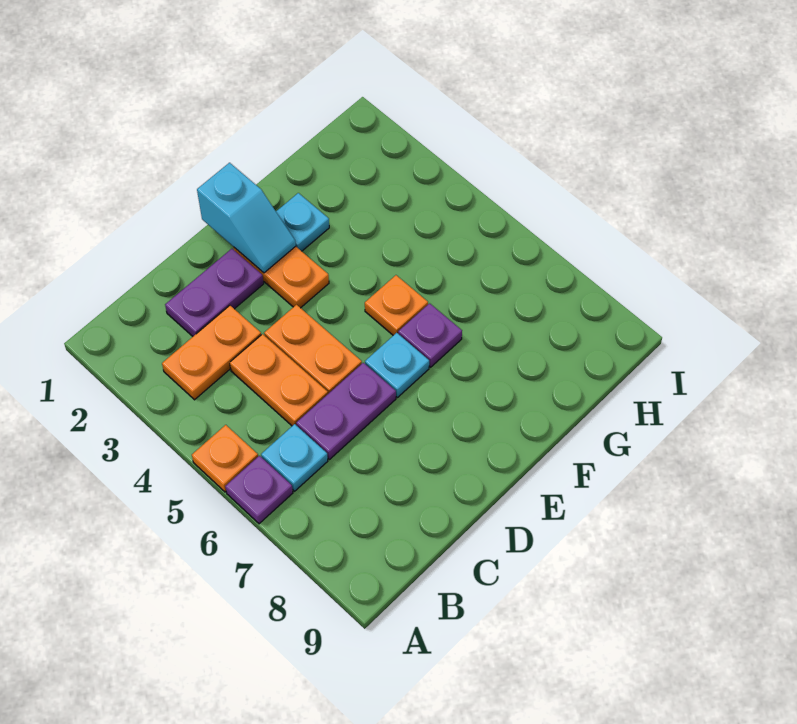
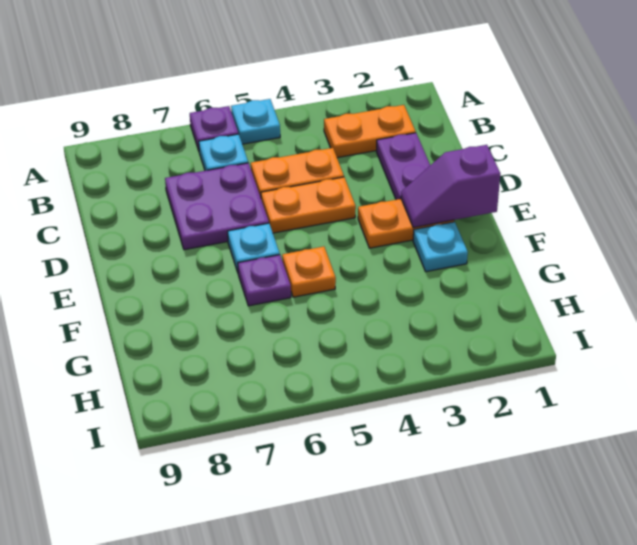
orange plate A5 level 1 -> cyan plate A5 level 1
orange plate B3:C3 level 1 -> orange plate B2:B3 level 1
purple plate C6:D6 level 1 -> purple plate C6:D7 level 1
cyan slope E1:E2 level 2 top 1 -> purple slope E1:E2 level 2 top 1

